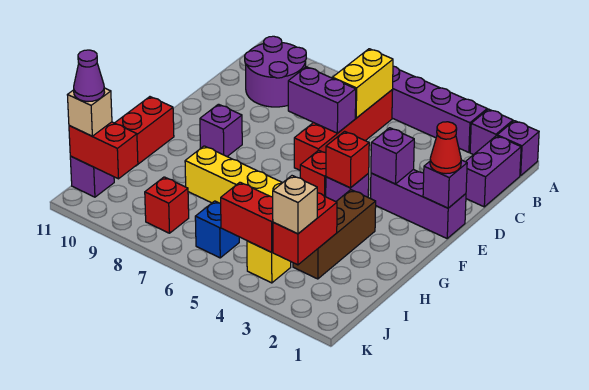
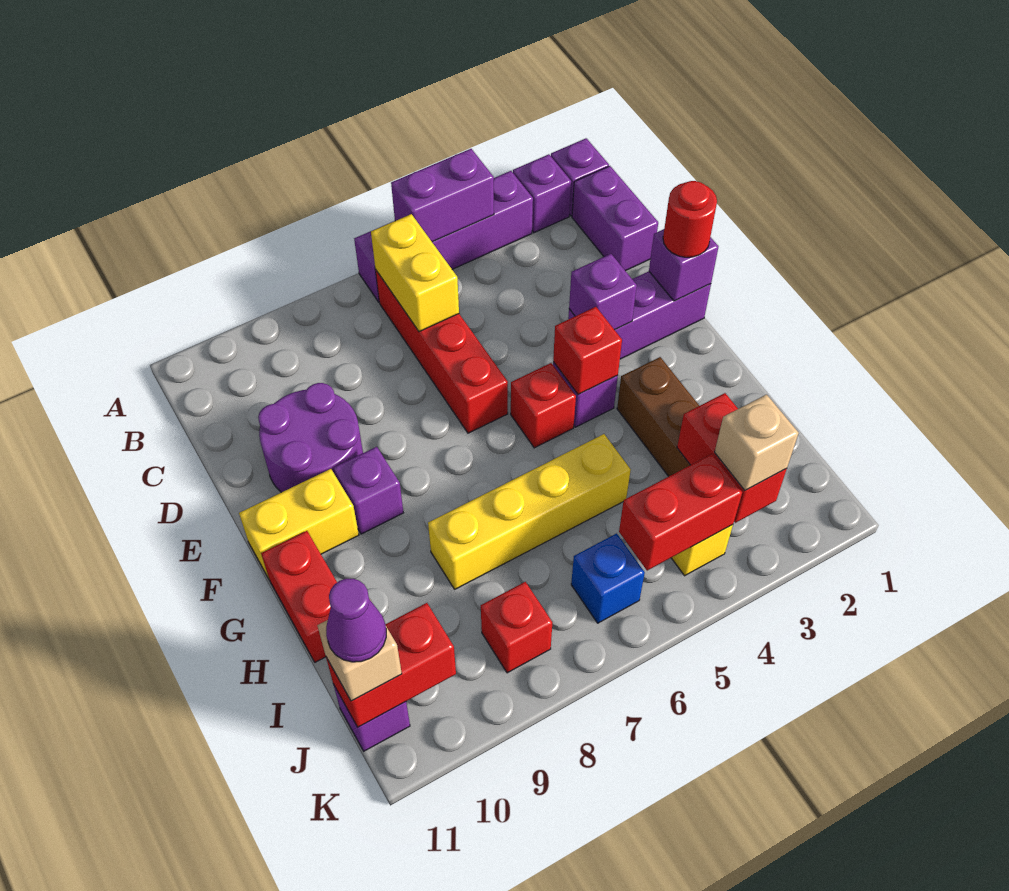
purple round brick B9:C10 level 1 -> purple round brick D9:E10 level 1
purple brick D6:D7 level 2 -> purple brick A4:A5 level 2
red cone E1 level 3 -> red round brick E1 level 3
none -> yellow brick F10:F11 level 1

